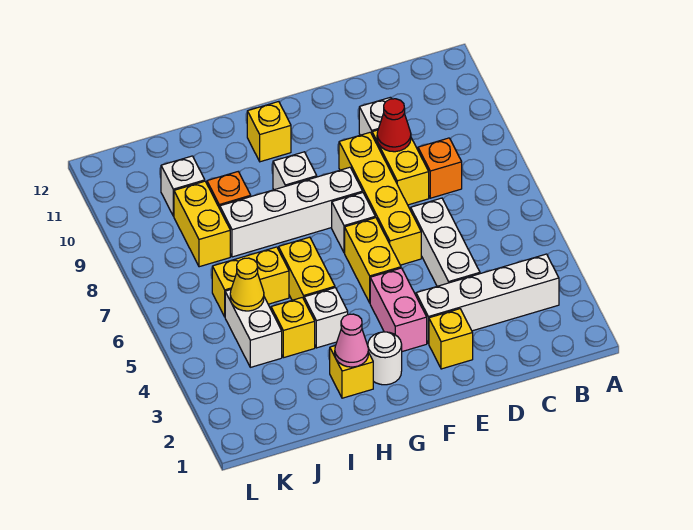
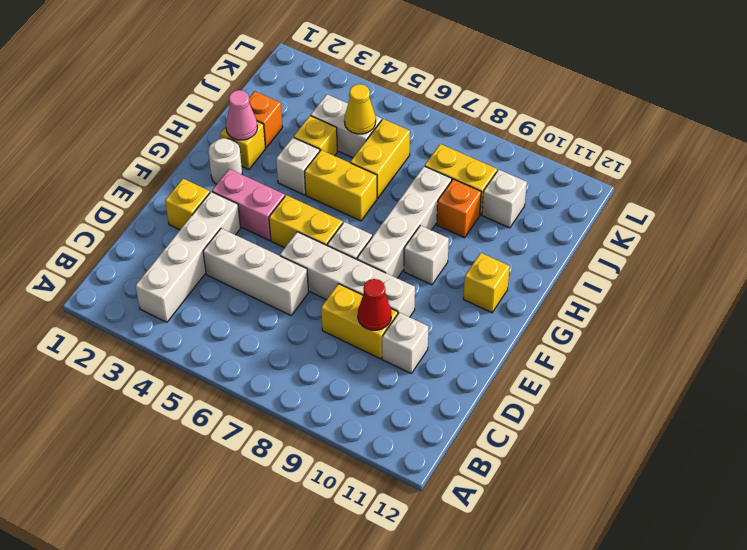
orange brick C8 level 1 -> orange brick I2 level 1
yellow brick E6:E9 level 1 -> white brick E6:E9 level 1

